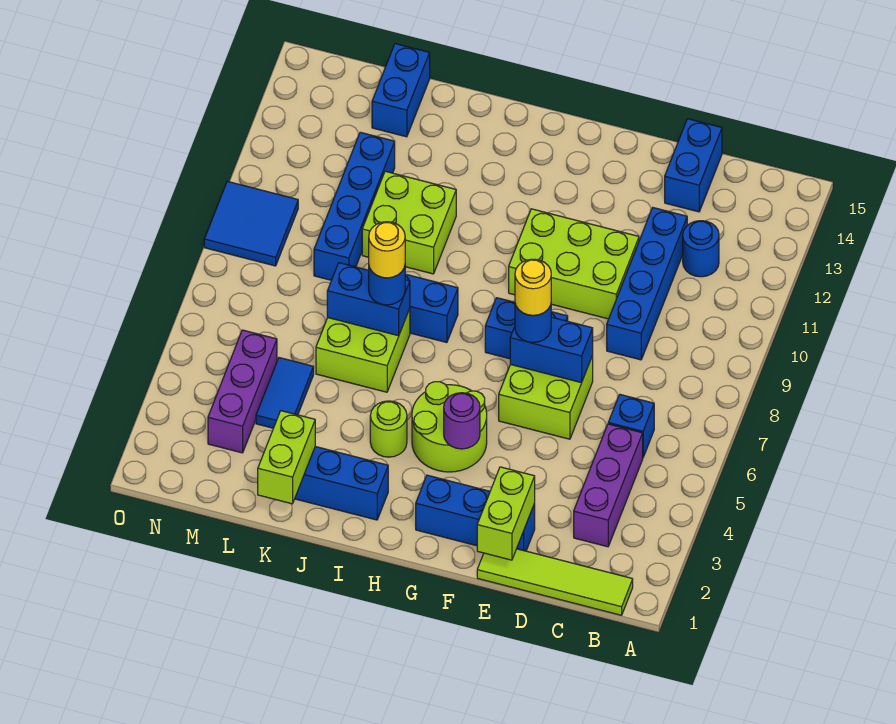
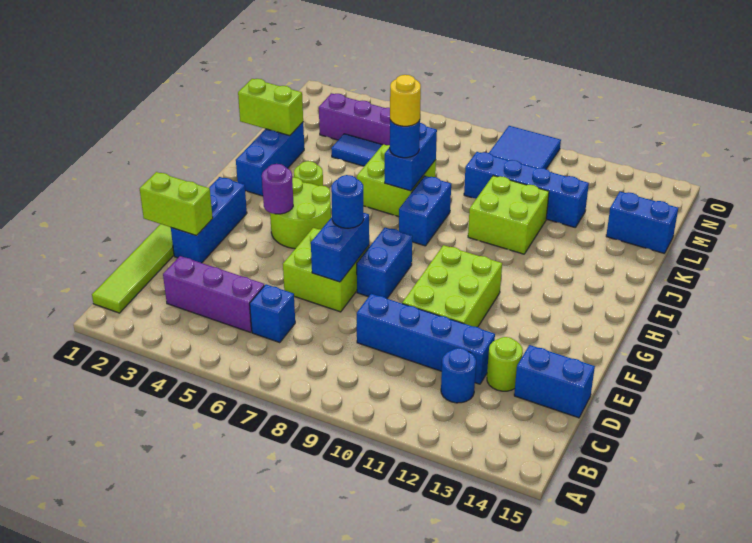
none -> lime round brick D13 level 1
yellow round brick F7 level 4 -> none

